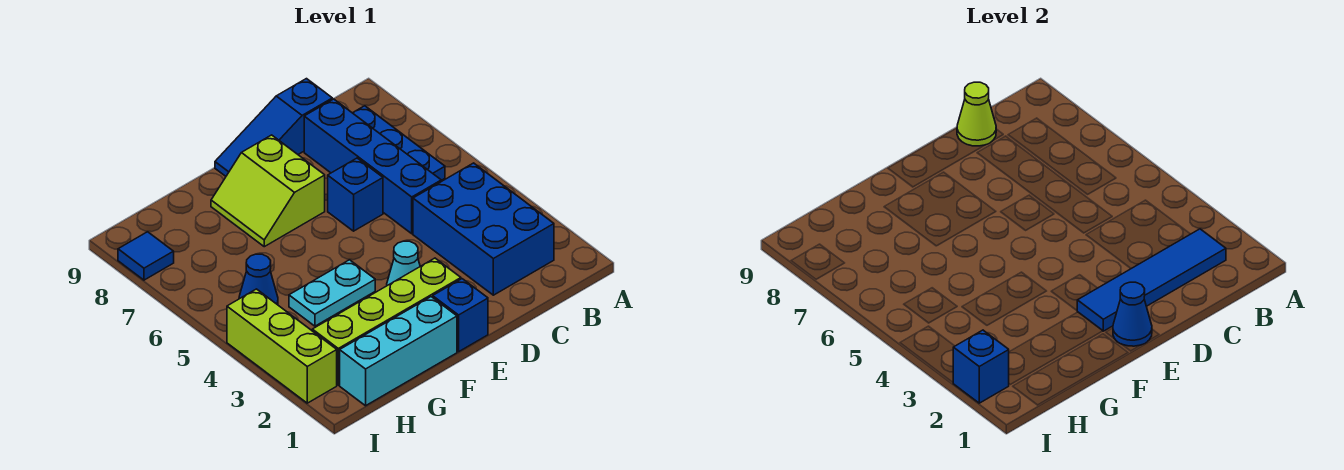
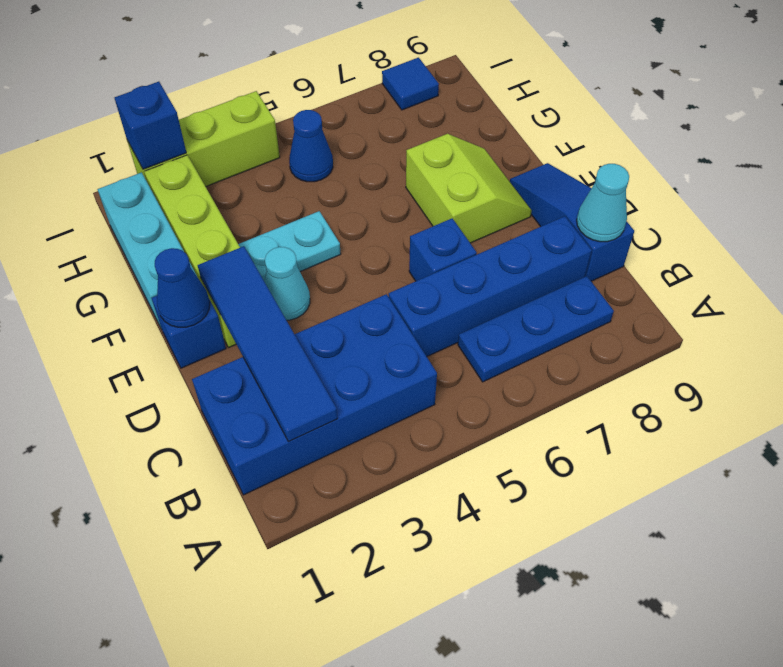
blue brick B2:C4 level 1 -> blue brick B1:C4 level 1
lime cone C9 level 2 -> cyan cone C9 level 2
lime slope E7:F8 level 1 top E -> lime slope E7:F8 level 1 top 7
cyan plate F4:G4 level 1 -> cyan plate F3:F4 level 1

